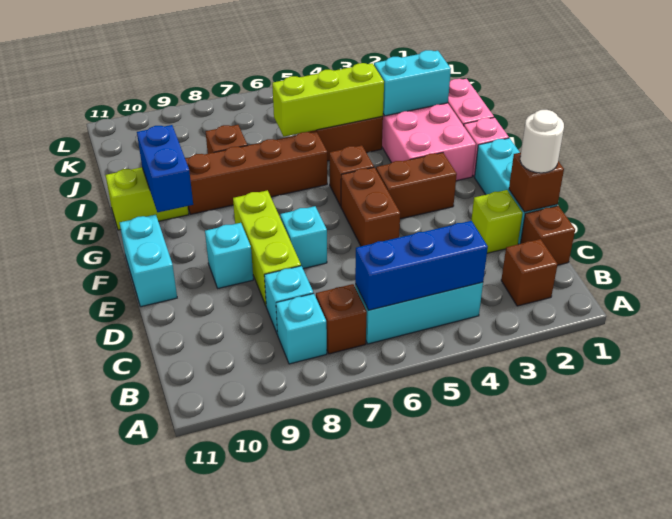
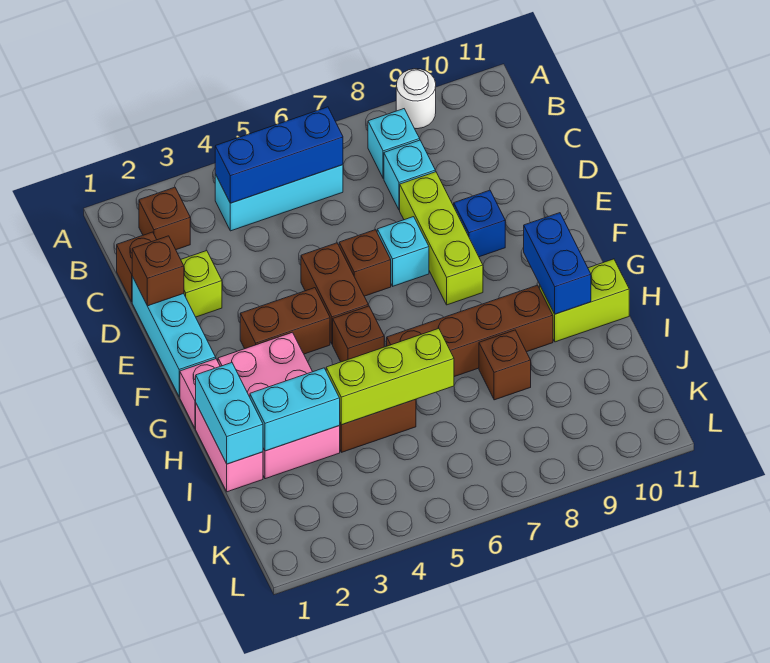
brown brick B7 level 1 -> brown brick E6 level 1
white round brick D1 level 3 -> white round brick A9 level 1
cyan brick E9 level 1 -> blue brick E9 level 1
cyan brick E11:F11 level 1 -> cyan brick H1:I1 level 2

